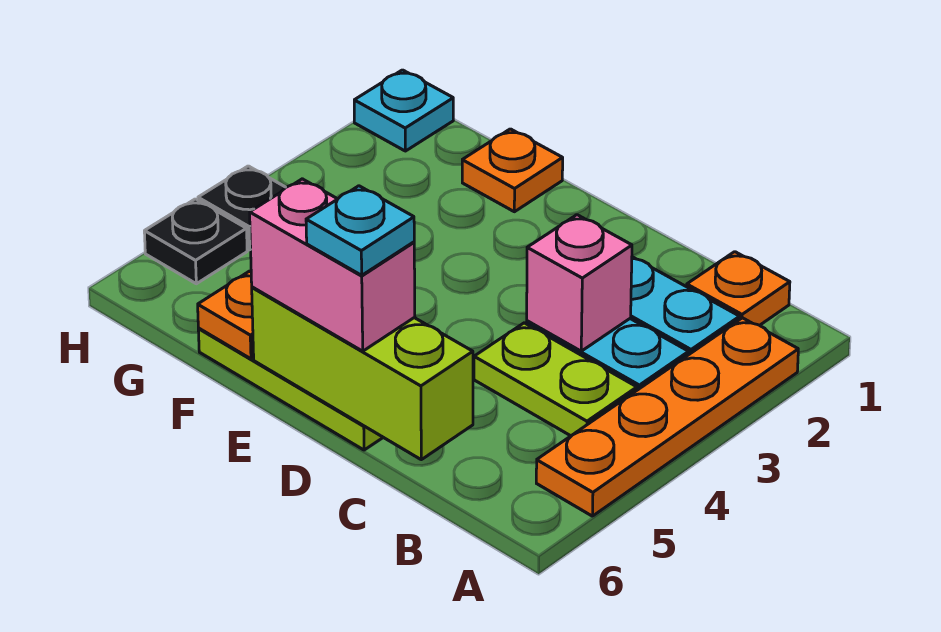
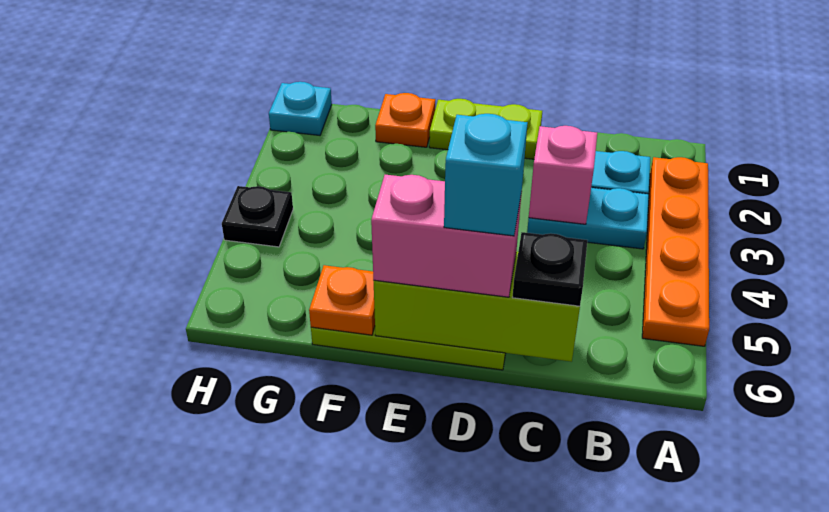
orange plate B1 level 1 -> none
lime plate B4:C4 level 1 -> lime plate D1:E1 level 1
cyan plate D6 level 4 -> cyan brick D6 level 4
black plate H5 level 1 -> black plate C6 level 3

